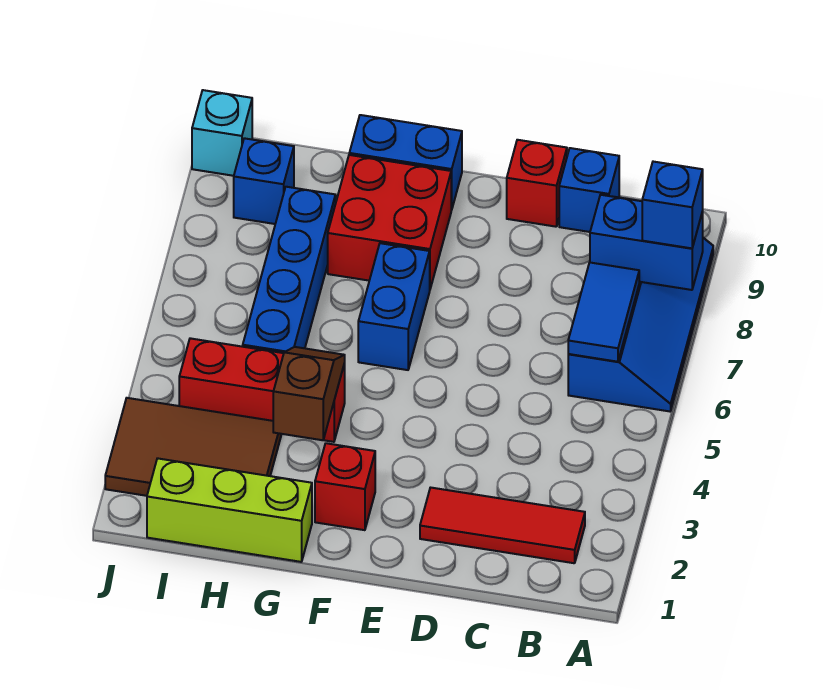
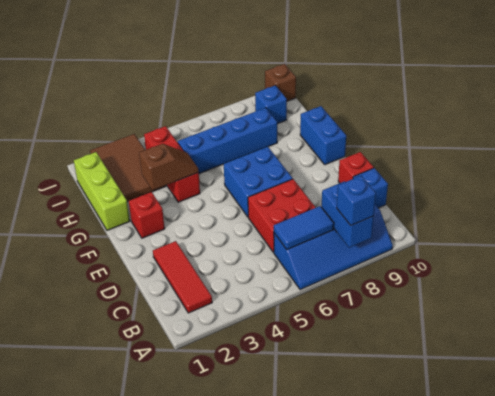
blue brick F6:F7 level 1 -> blue brick E6:F7 level 1
red brick F8:G9 level 1 -> red brick C6:D7 level 1
cyan brick J10 level 1 -> brown brick J10 level 1

